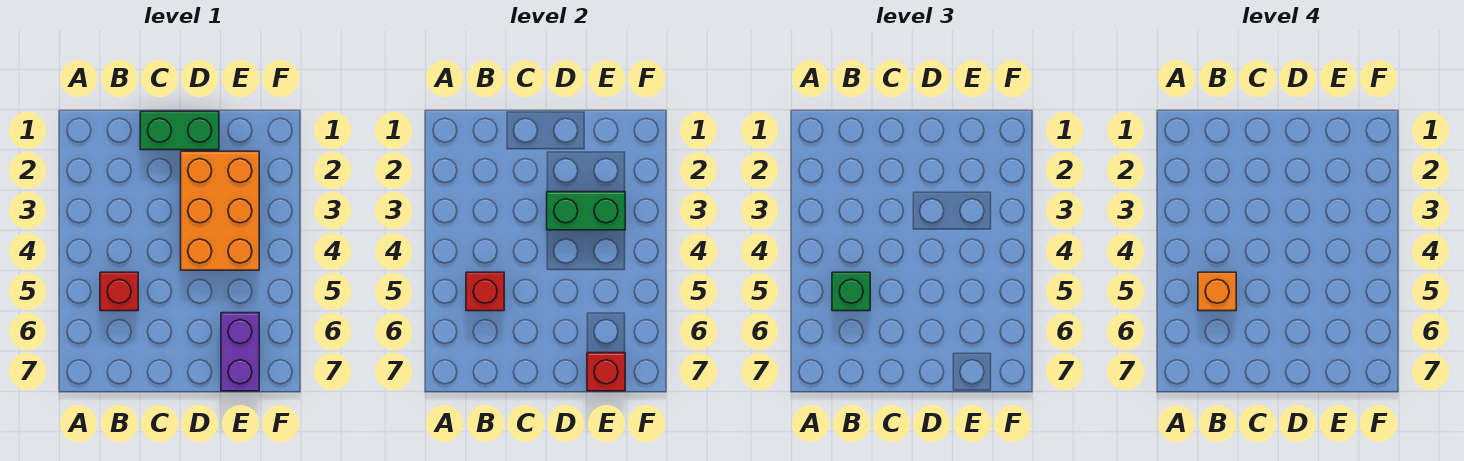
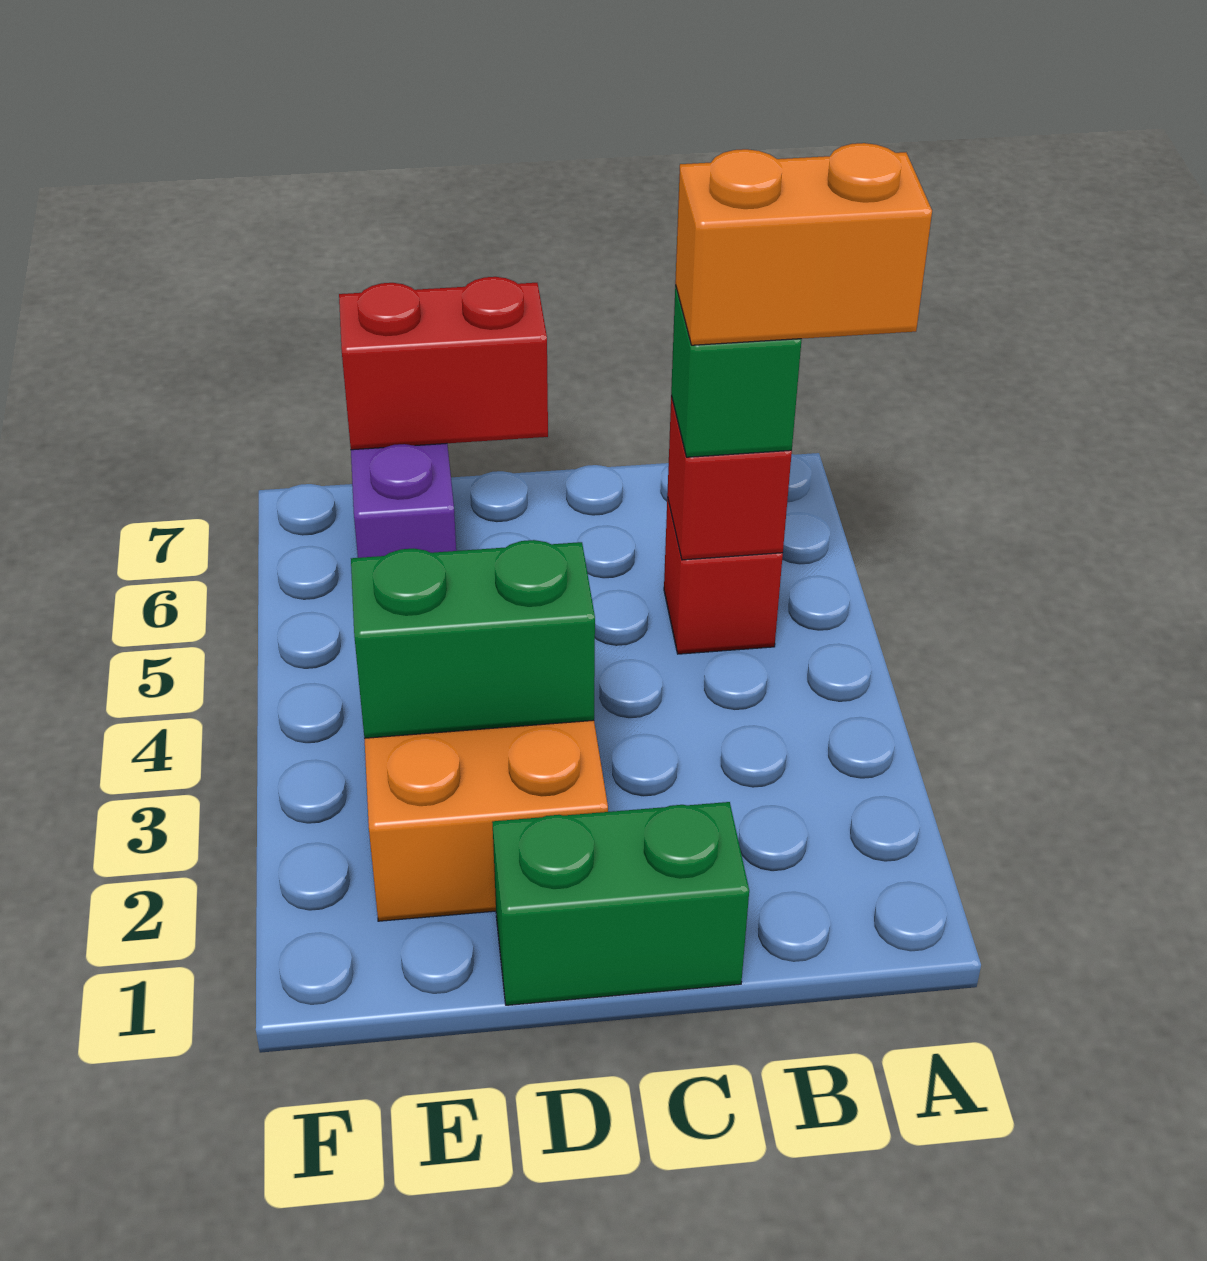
orange brick B5 level 4 -> orange brick A5:B5 level 4
red brick E7 level 2 -> red brick D7:E7 level 2

